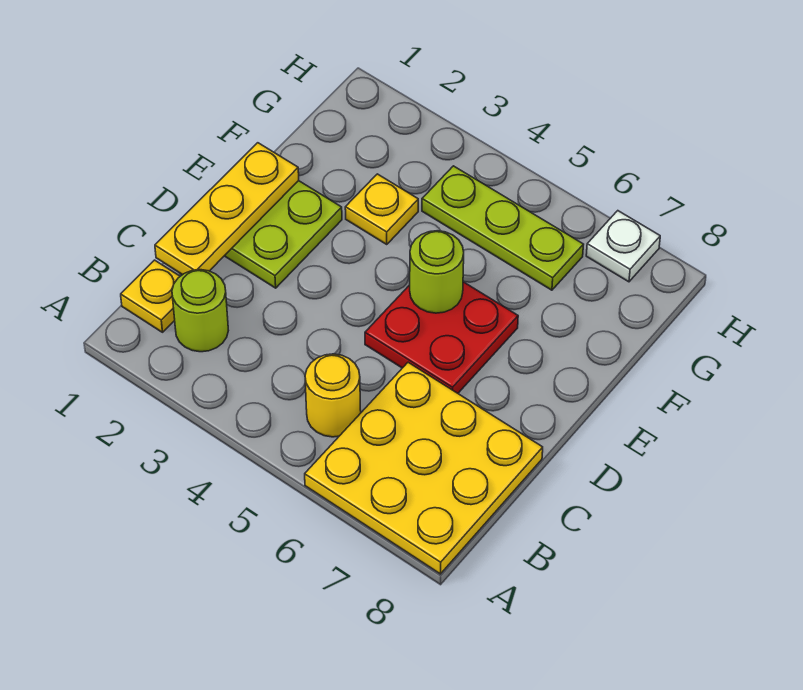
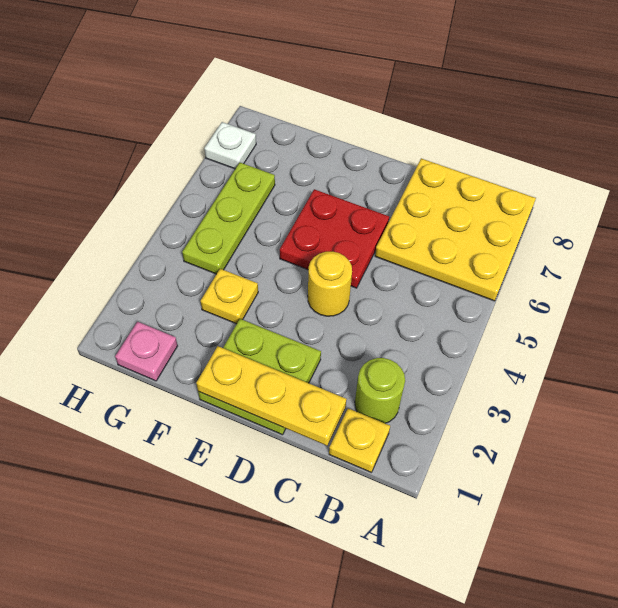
yellow round brick B5 level 1 -> yellow round brick D4 level 1
lime round brick E5 level 2 -> none
none -> pink plate G1 level 1

